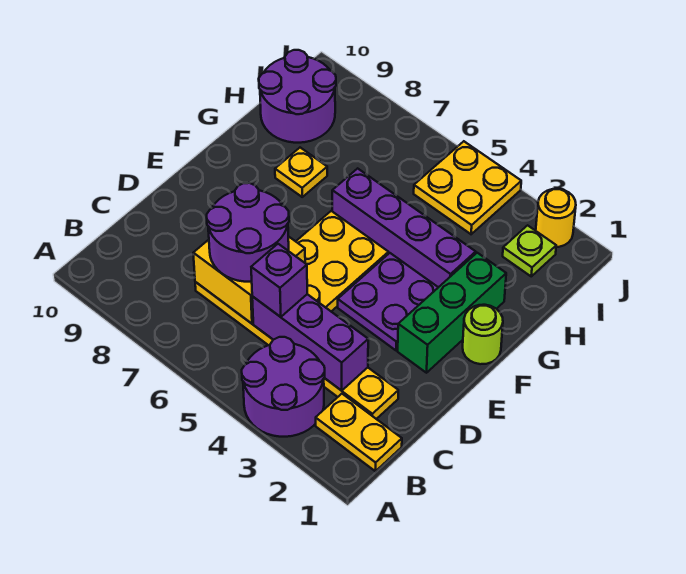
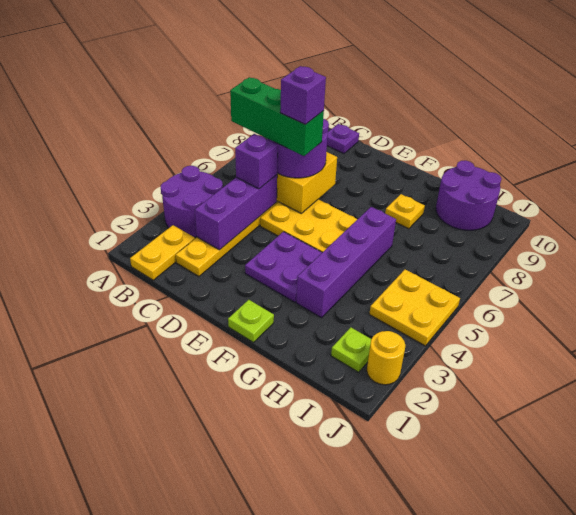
none -> purple plate C10 level 1
none -> purple brick D6 level 5
green brick E2:G2 level 1 -> green brick B6:D6 level 4
lime round brick F1 level 1 -> lime plate F1 level 1

